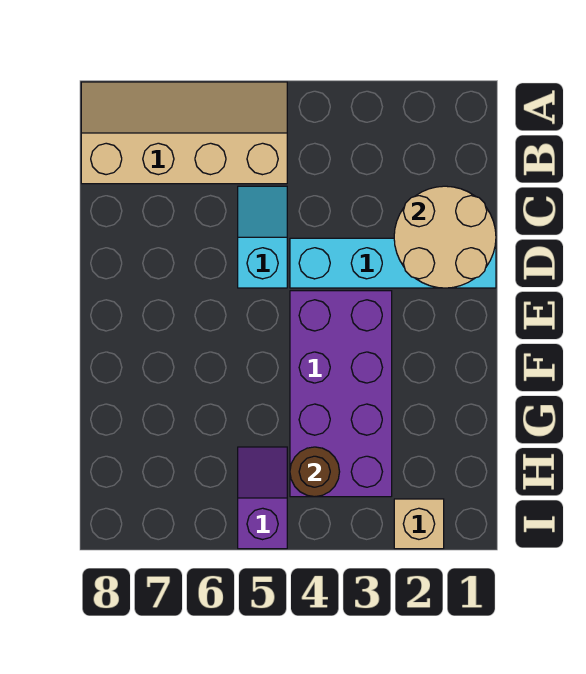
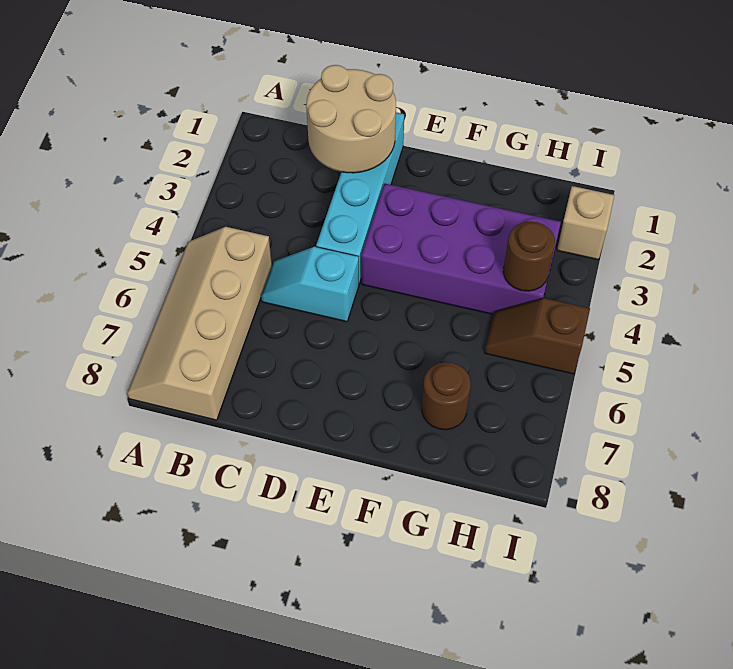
none -> brown round brick G7 level 1
purple slope H5:I5 level 1 top I -> brown slope H5:I5 level 1 top I

